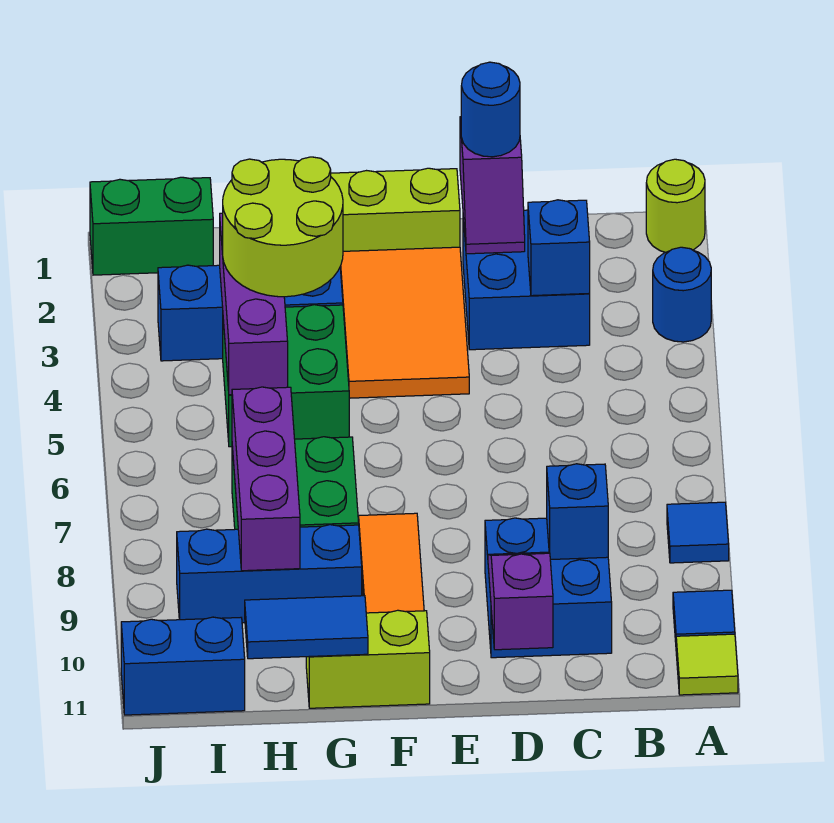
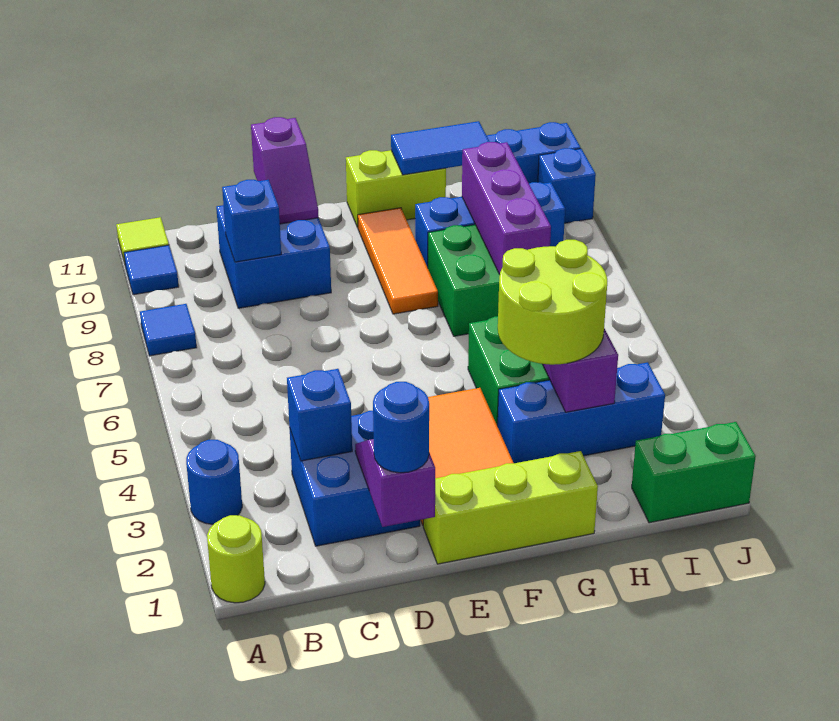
none -> blue brick J10 level 1

